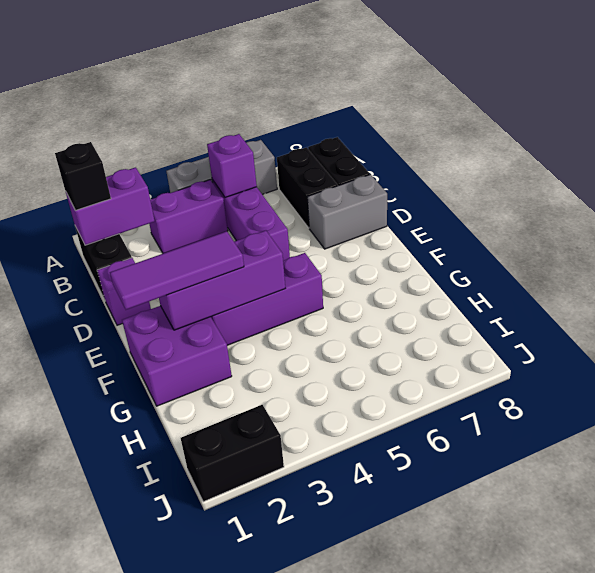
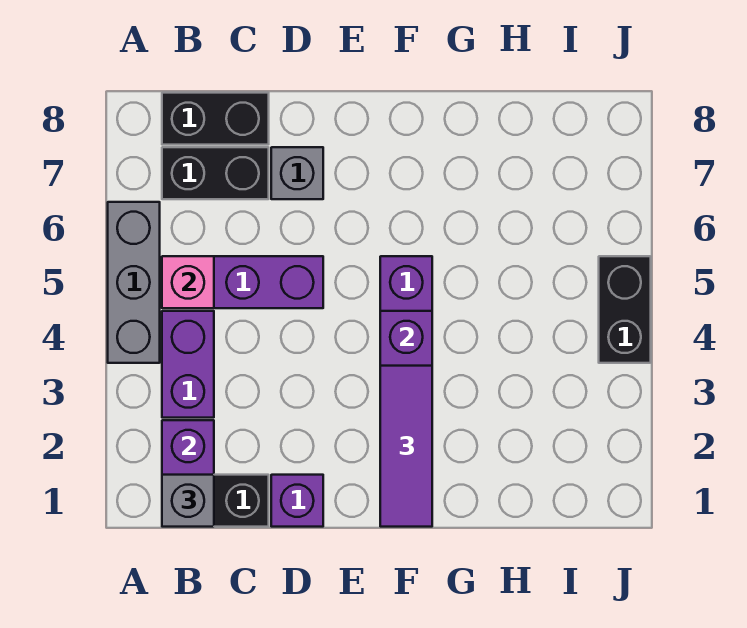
black brick B1 level 3 -> grey brick B1 level 3
purple brick B5 level 2 -> pink brick B5 level 2
grey brick D7:D8 level 1 -> grey brick D7 level 1
purple brick F1:G2 level 1 -> none
black brick J1:J2 level 1 -> black brick J4:J5 level 1

